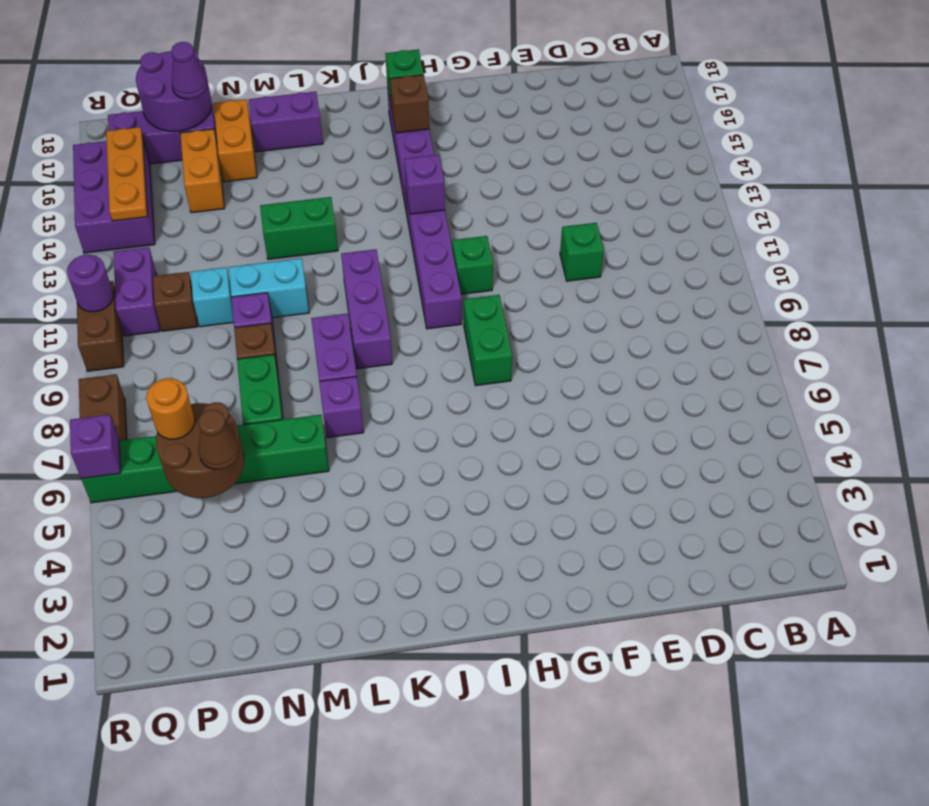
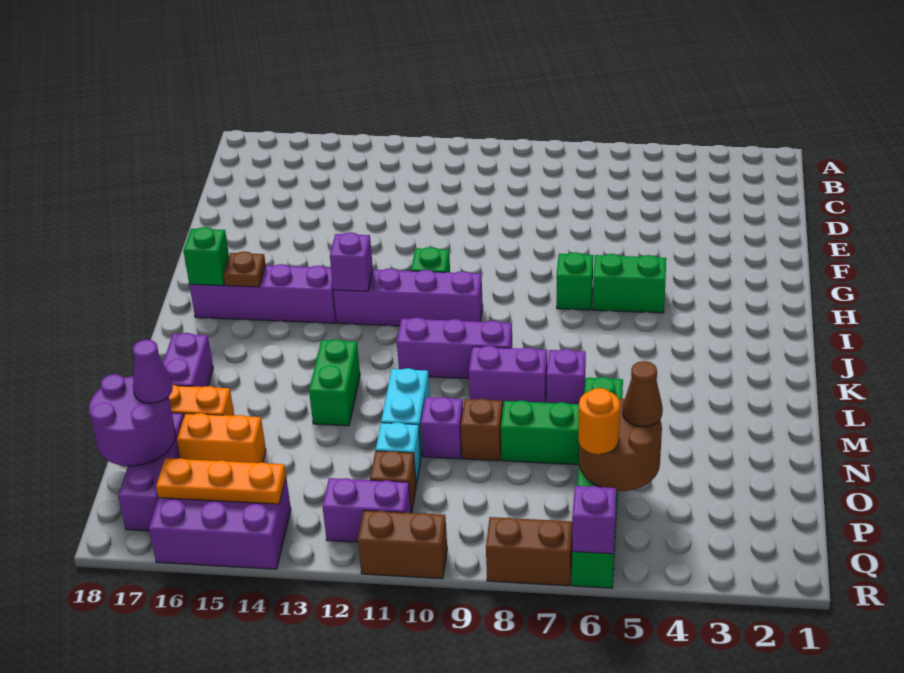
green brick E11 level 1 -> green brick H7 level 1
green brick H8:H9 level 1 -> green brick H5:H6 level 1
brown brick I16 level 2 -> brown plate I16 level 2
purple round brick R11 level 2 -> none

